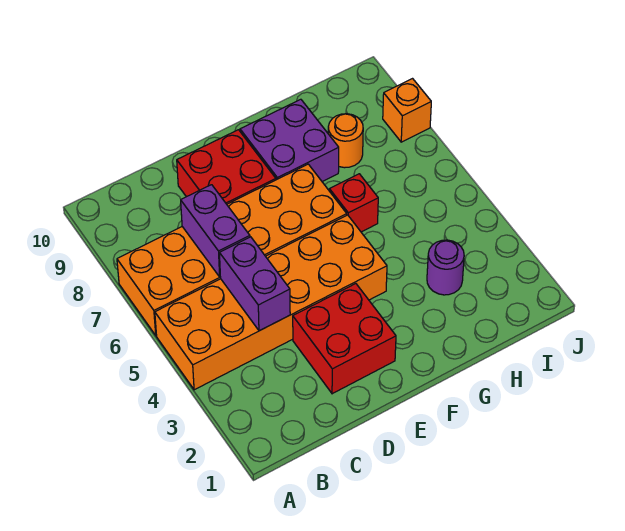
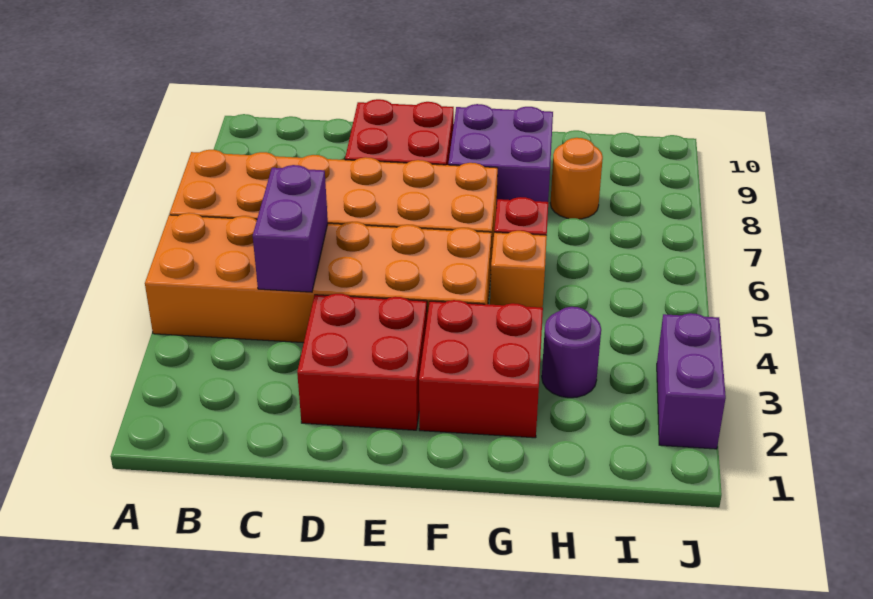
purple brick C6:C7 level 2 -> purple brick J2:J3 level 1
none -> red brick F2:G3 level 1
orange brick J8 level 1 -> orange brick G5 level 1

